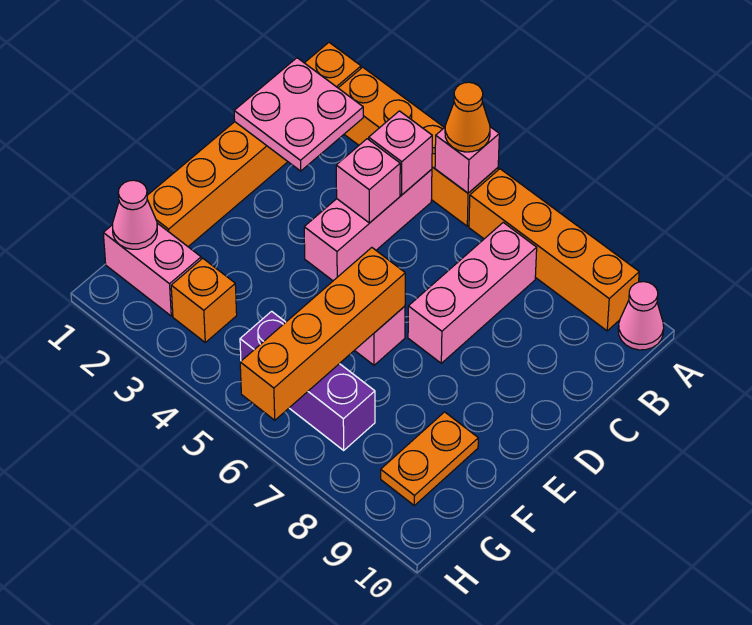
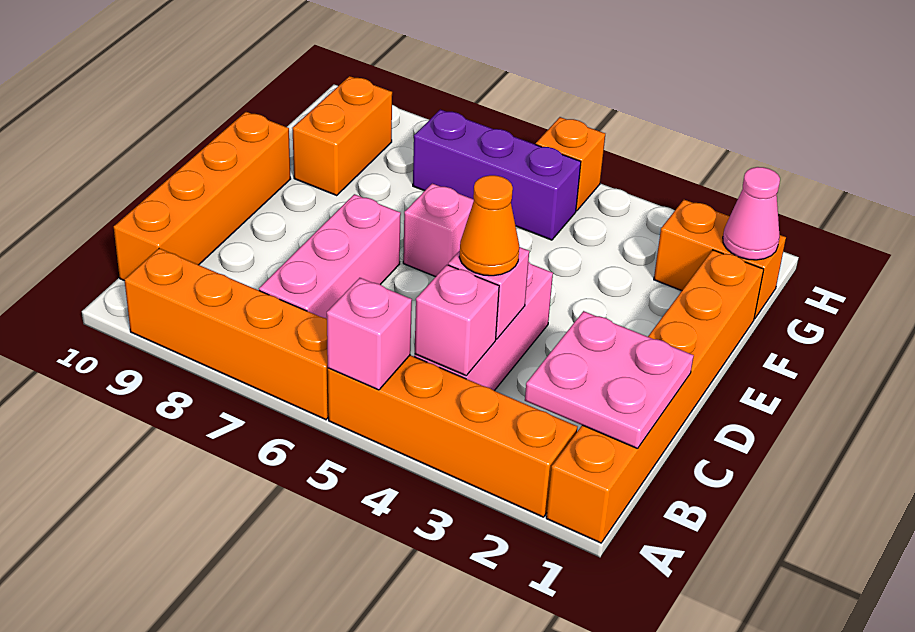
orange cone A5 level 3 -> orange cone C4 level 3
pink cone A10 level 1 -> none
orange brick E6:H6 level 2 -> orange brick B10:E10 level 1
orange plate F9:G9 level 1 -> orange brick F9:G9 level 1
pink brick G1:G2 level 1 -> orange brick G1:G2 level 1
orange brick G3 level 1 -> orange brick H5 level 1

